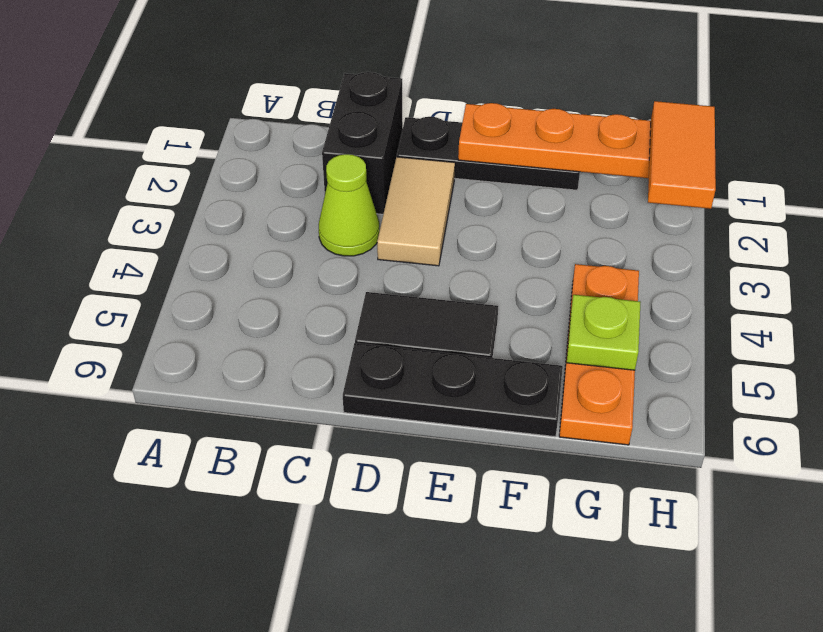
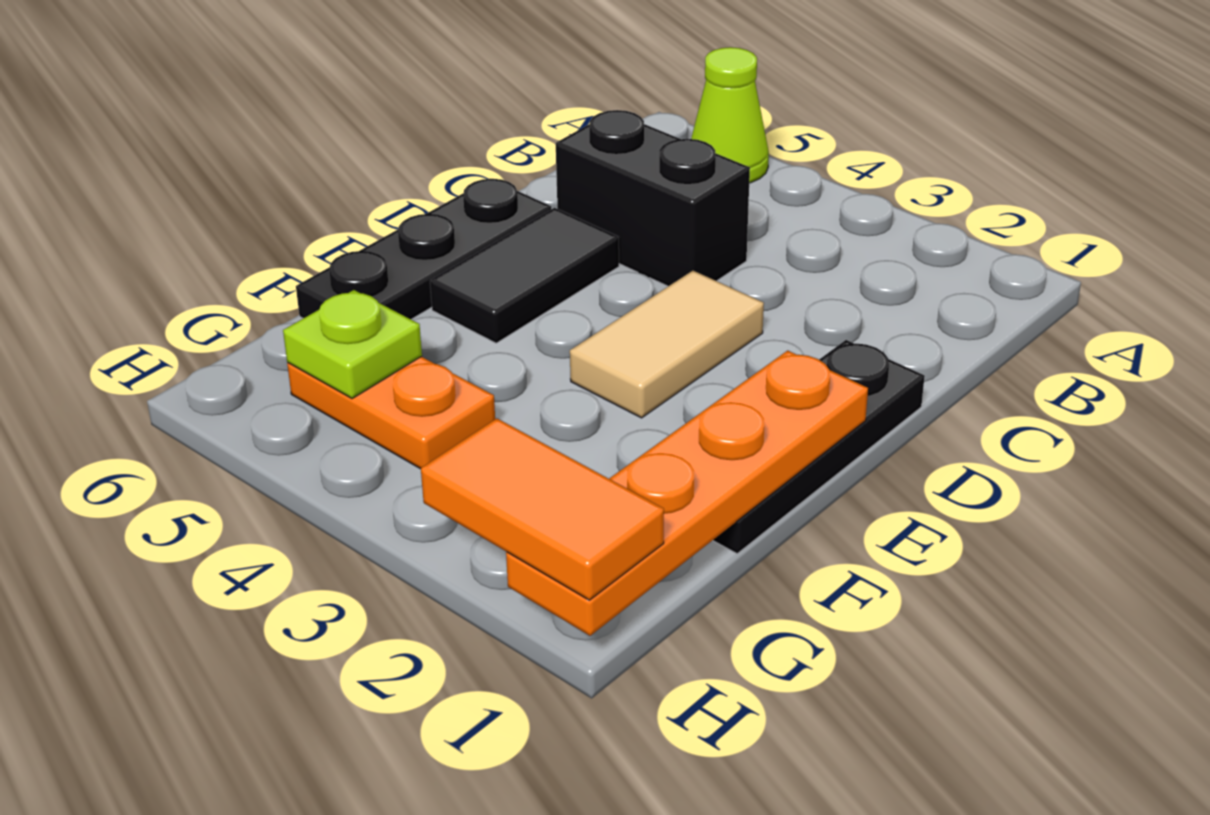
black brick C1:C2 level 1 -> black brick C4:C5 level 1
lime cone C3 level 1 -> lime cone A5 level 1
tan tile D2:D3 level 1 -> tan tile D3:E3 level 1
orange plate G4:G6 level 1 -> orange plate G4:G5 level 1

